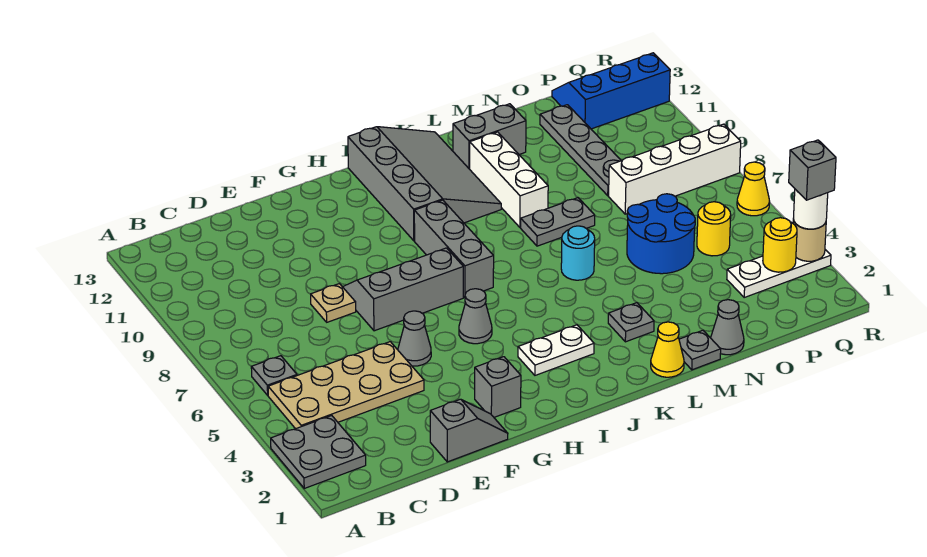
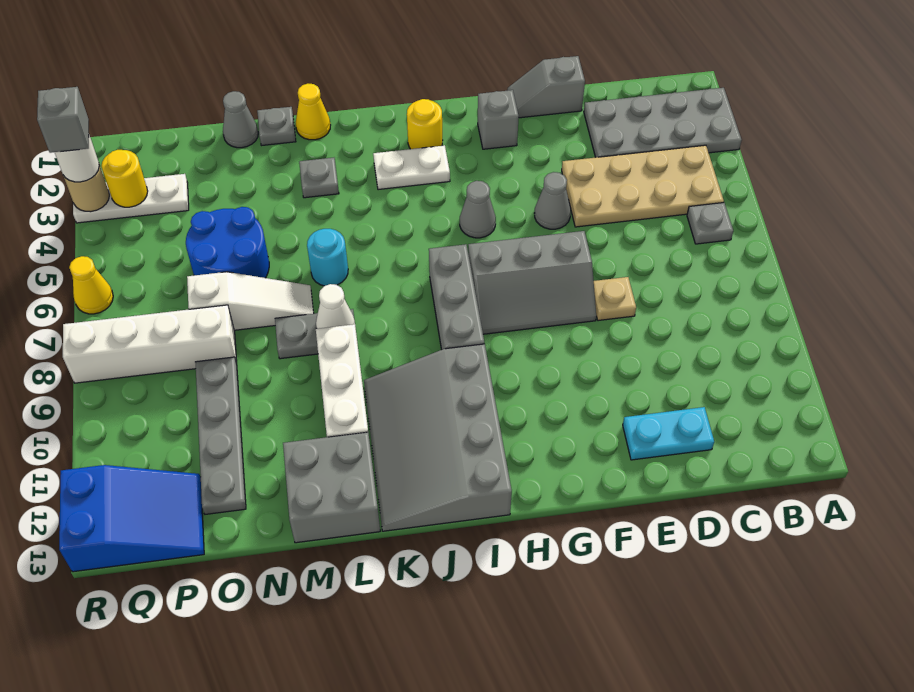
grey plate A2:B3 level 1 -> grey plate A2:D3 level 1
none -> cyan plate D12:E12 level 1
none -> white cone L8 level 2
grey brick L12:M12 level 1 -> grey brick L12:M13 level 1
none -> white slope M7:O7 level 1 top O
yellow round brick P5 level 1 -> yellow round brick I2 level 1
blue slope P12:R13 level 1 top 12 -> blue slope P12:R13 level 1 top R

